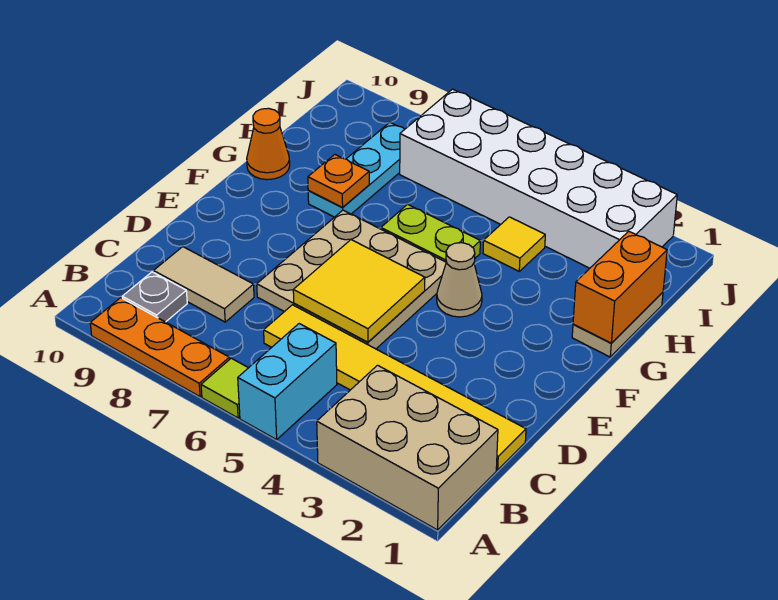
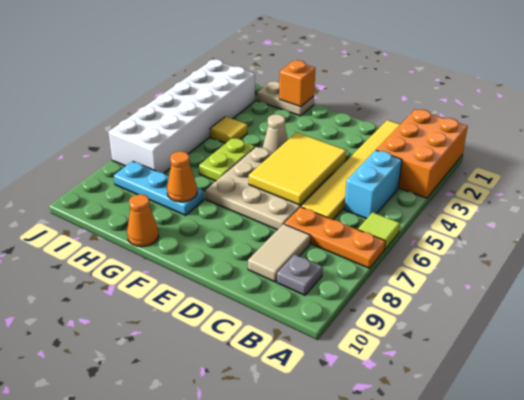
tan brick A1:B3 level 1 -> orange brick A1:B3 level 1
cyan brick A5:B5 level 1 -> cyan brick B4:B5 level 1
orange plate A7:A9 level 1 -> orange plate A7:C7 level 1
yellow tile D5:E6 level 2 -> yellow tile D4:E6 level 2
orange brick G1:H1 level 2 -> orange brick G1 level 2
orange plate G8 level 2 -> orange cone G8 level 2

